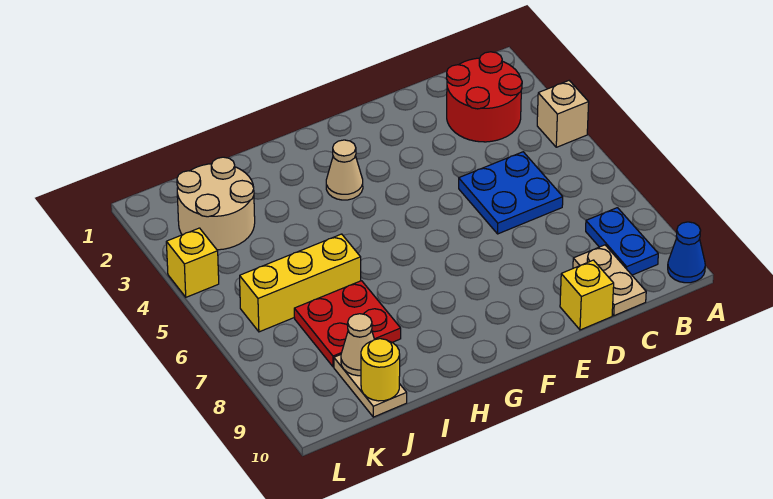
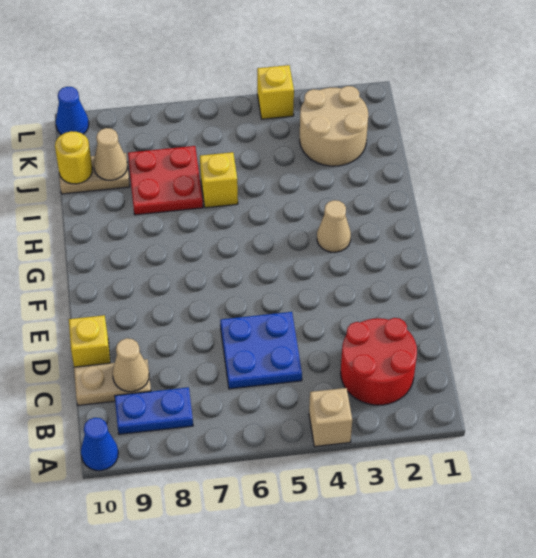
none -> tan cone C9 level 2
yellow brick I6:K6 level 1 -> yellow brick I6 level 1
none -> blue cone L10 level 1

